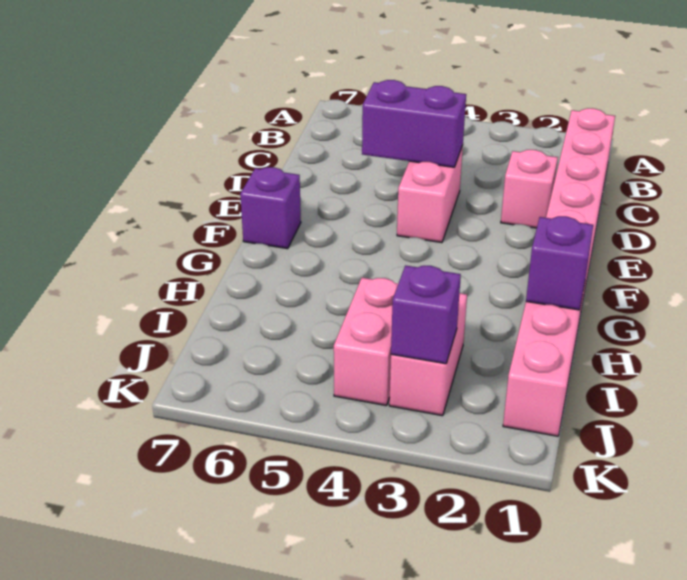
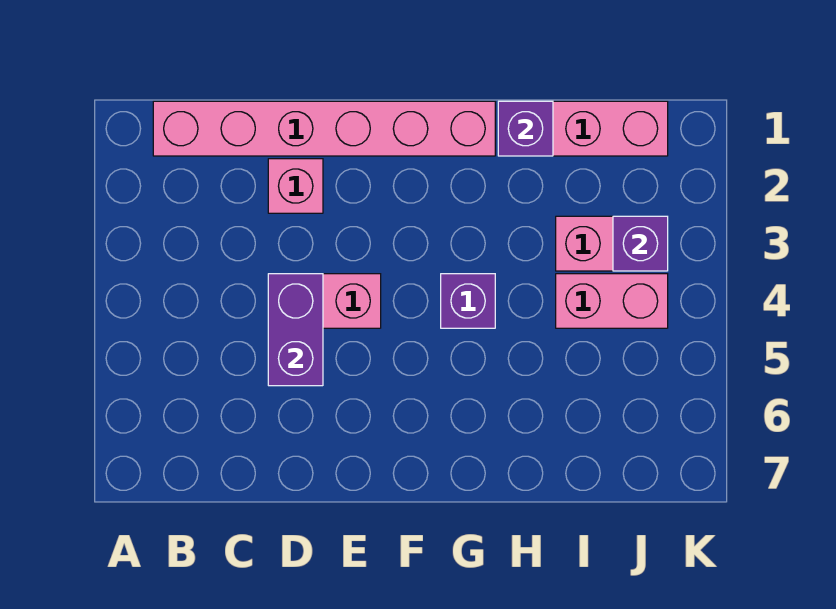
purple brick F7 level 1 -> purple brick G4 level 1

